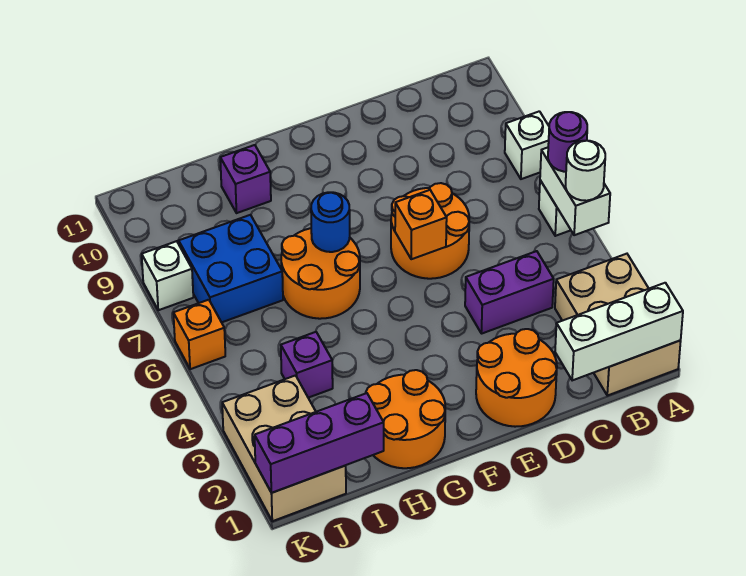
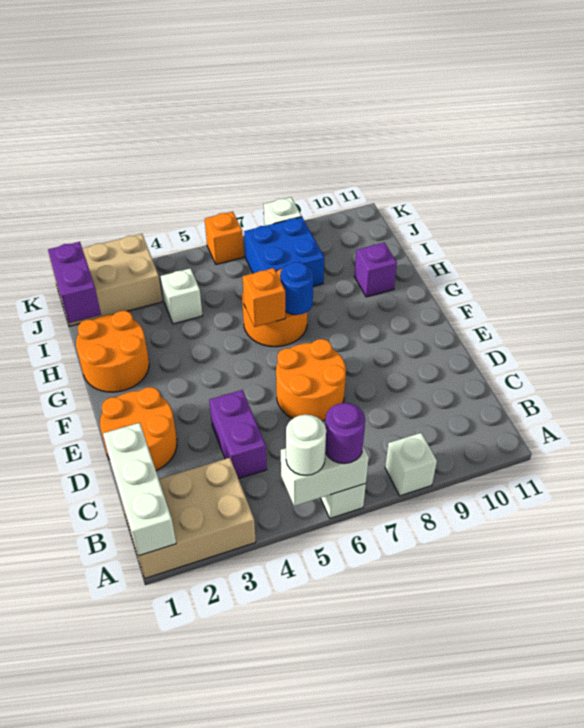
orange brick E6 level 2 -> orange brick G6 level 2
purple brick I1:K1 level 2 -> purple brick I1:J1 level 2
purple brick I4 level 1 -> white brick I4 level 1

